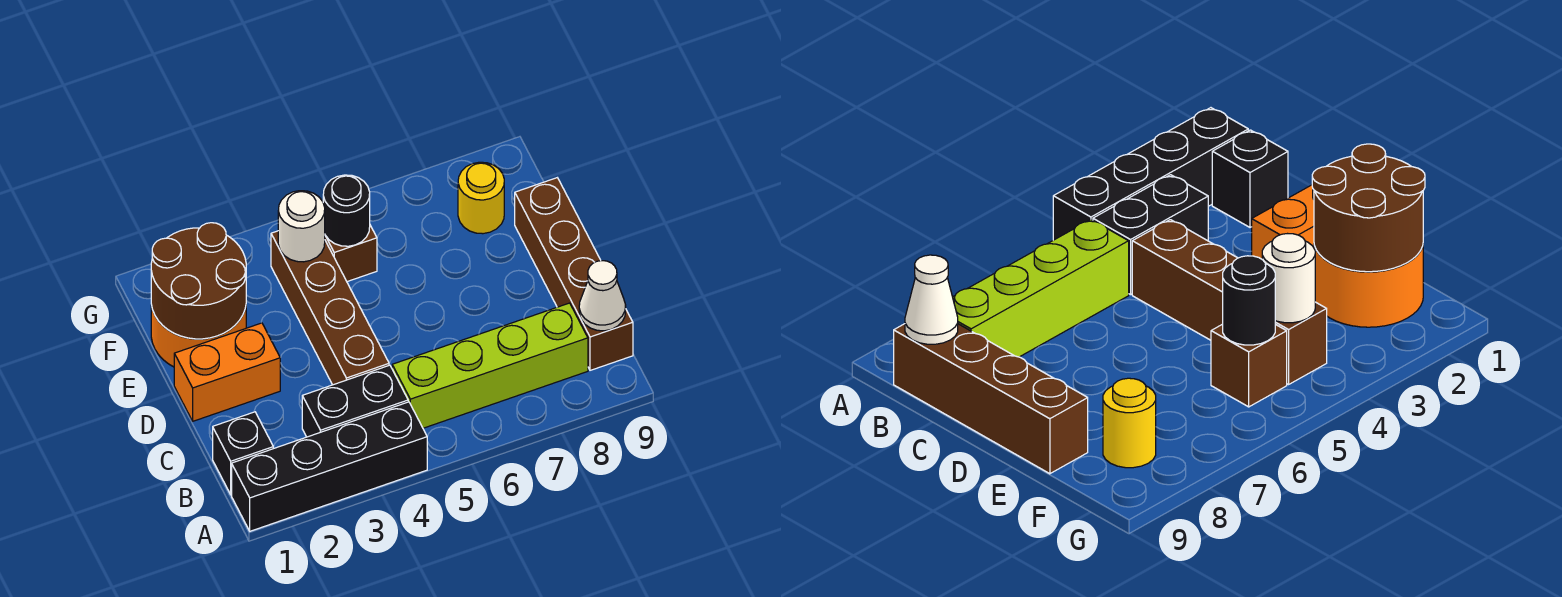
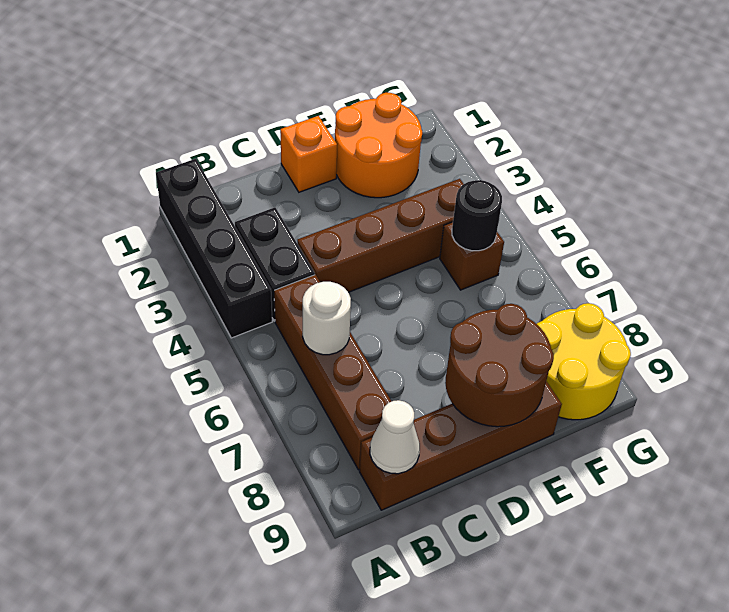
black brick B1 level 1 -> none
lime brick B5:B8 level 1 -> brown brick B5:B8 level 1
orange brick D1:D2 level 1 -> orange brick D1 level 1
brown round brick E1:F2 level 2 -> brown round brick D8:E9 level 2
white round brick F4 level 2 -> white round brick B6 level 2
yellow round brick F8 level 1 -> yellow round brick F8:G9 level 1

